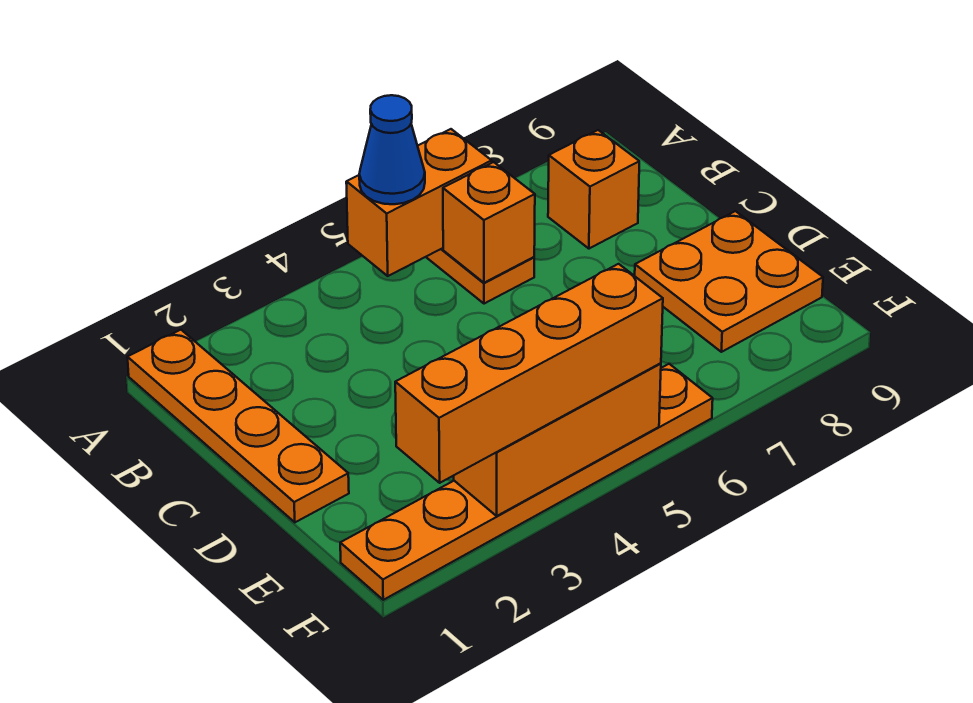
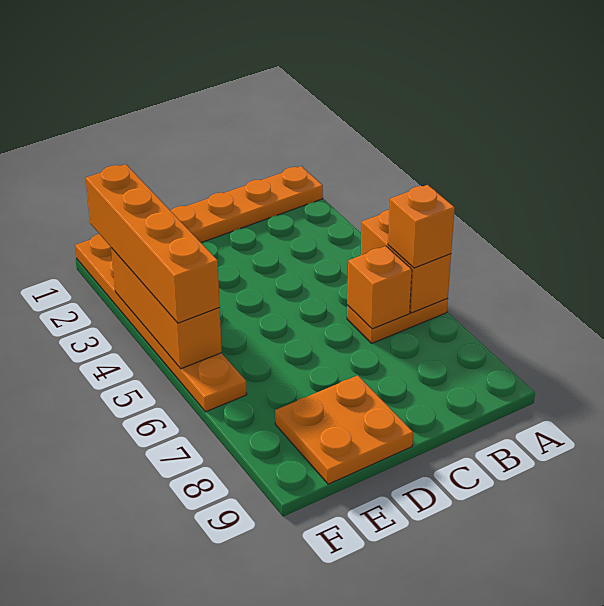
blue cone A5 level 3 -> none
orange brick B8 level 1 -> orange brick A6 level 3

